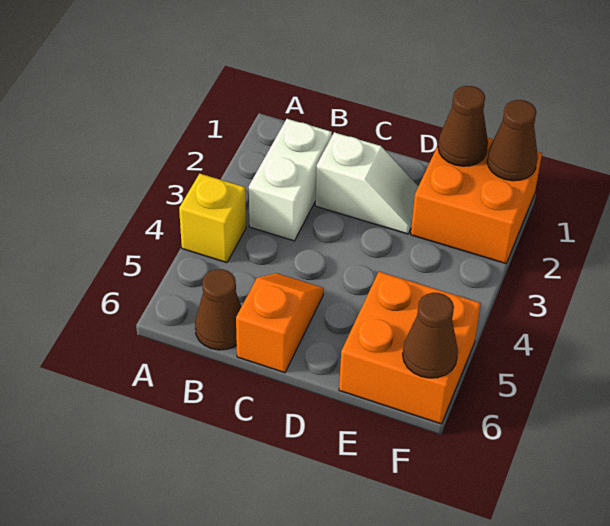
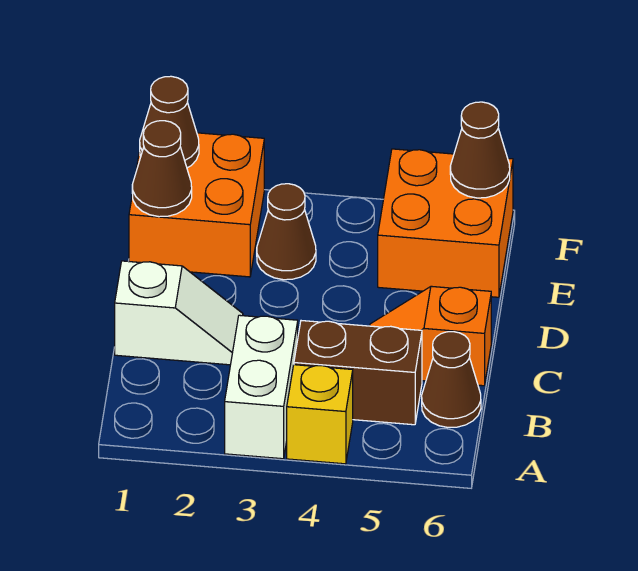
white brick B2:B3 level 1 -> white brick A3:B3 level 1
none -> brown brick B4:B5 level 1
white slope C2:D2 level 1 top C -> white slope C1:C2 level 1 top 1
none -> brown cone E3 level 1

